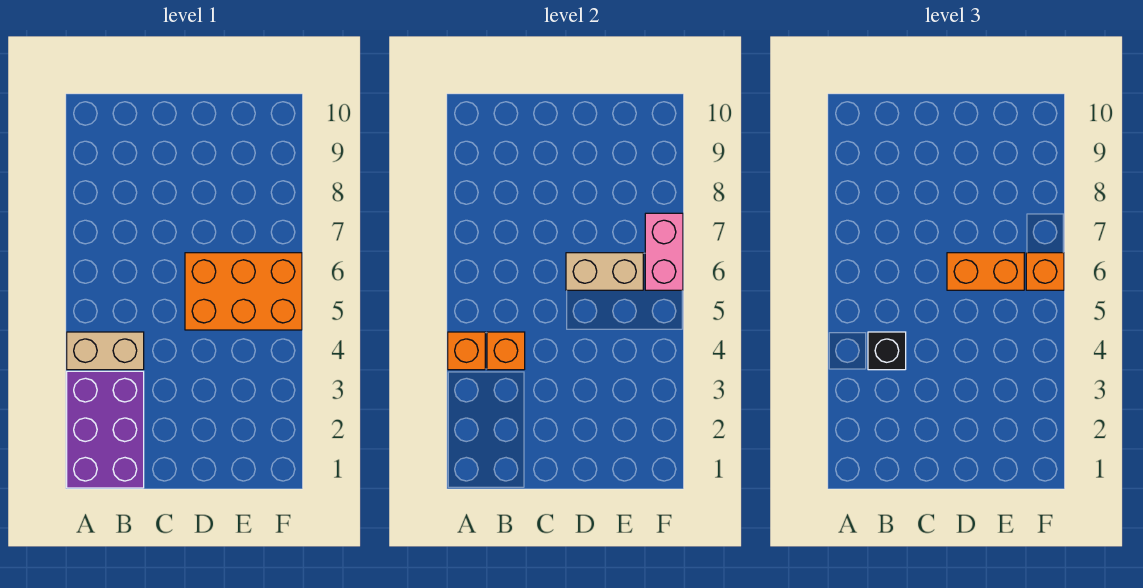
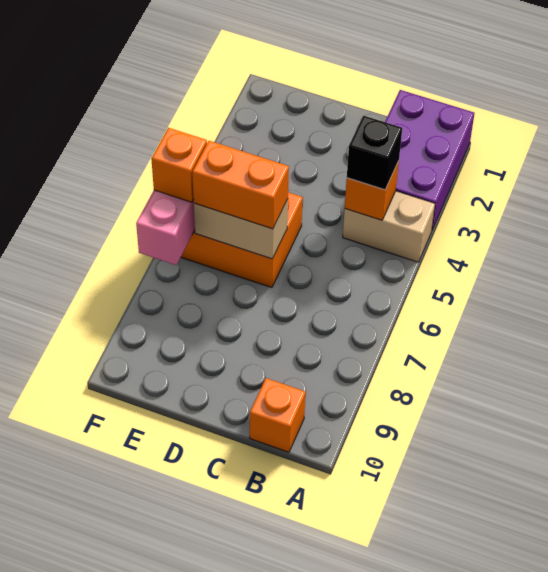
orange brick A4 level 2 -> orange brick B10 level 1

